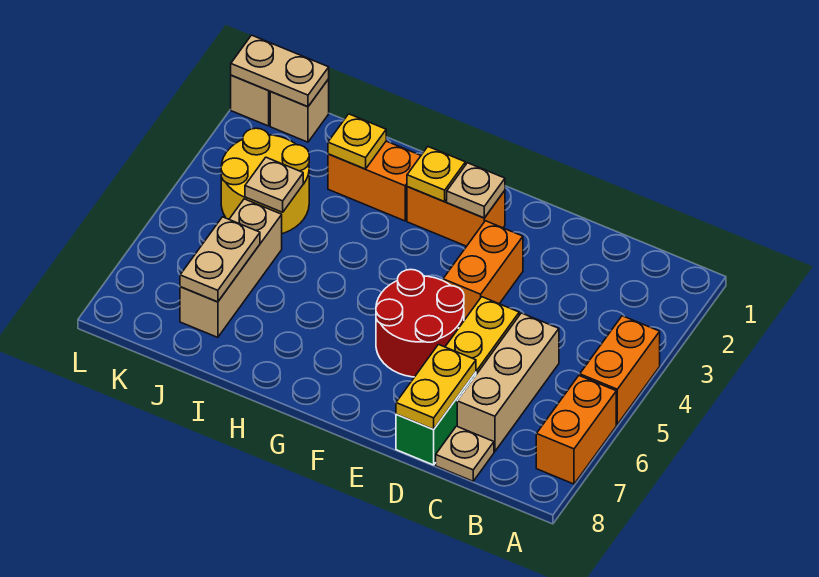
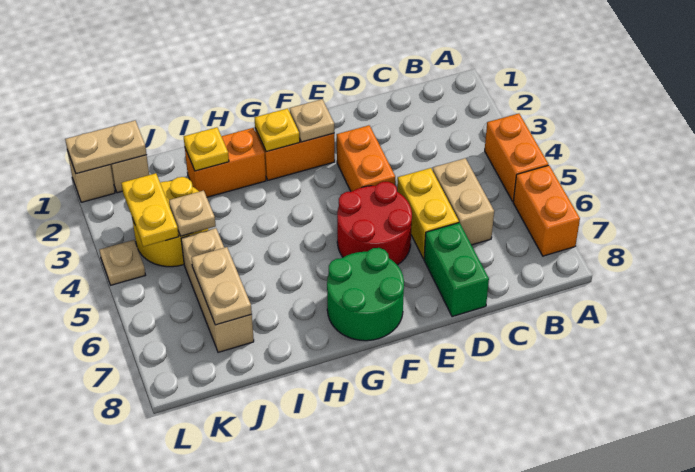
tan brick C5:C7 level 1 -> tan brick C5:C6 level 1
tan plate C8 level 1 -> tan plate L4 level 1
yellow plate D7:D8 level 2 -> yellow plate K3:K4 level 2
none -> green round brick F7:G8 level 1

